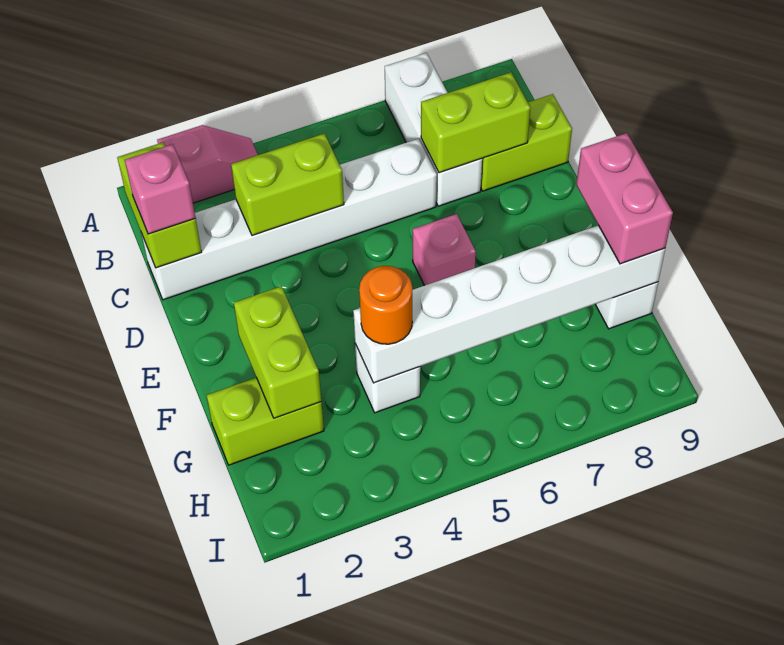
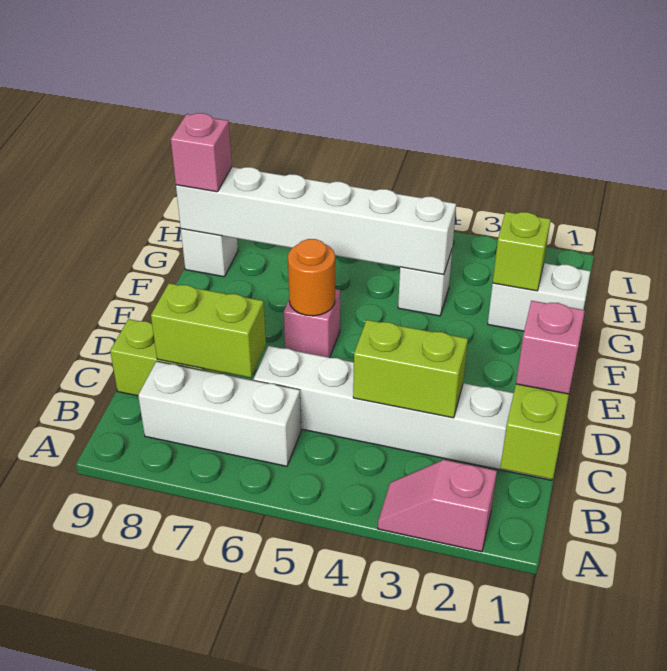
white brick A7:C7 level 1 -> white brick B6:B8 level 1
lime brick F2:G2 level 2 -> lime brick G2 level 2
pink brick F9:G9 level 3 -> pink brick G9 level 3
lime brick G1:G2 level 1 -> white brick G1:G2 level 1
orange round brick G4 level 3 -> orange round brick E6 level 2

